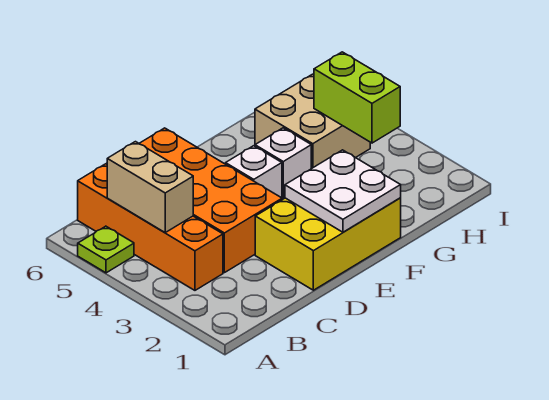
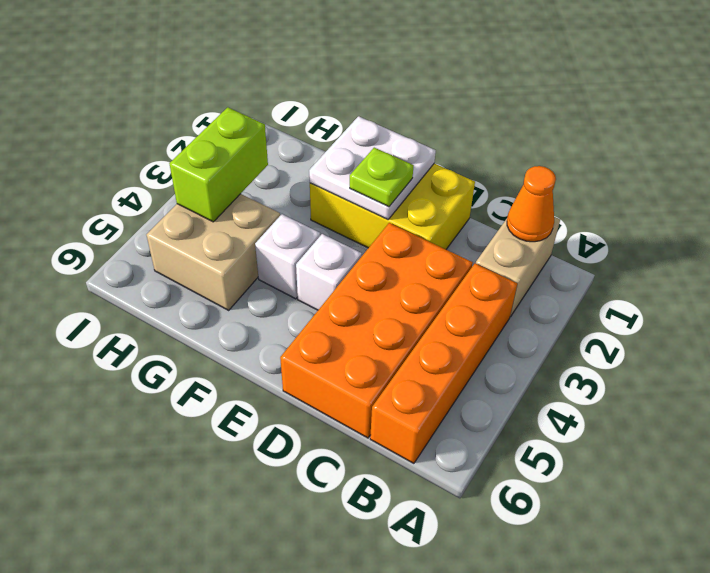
lime plate A5 level 1 -> lime plate E2 level 3
none -> orange cone B1 level 2
tan brick B4:B5 level 2 -> tan brick B1:B2 level 1

